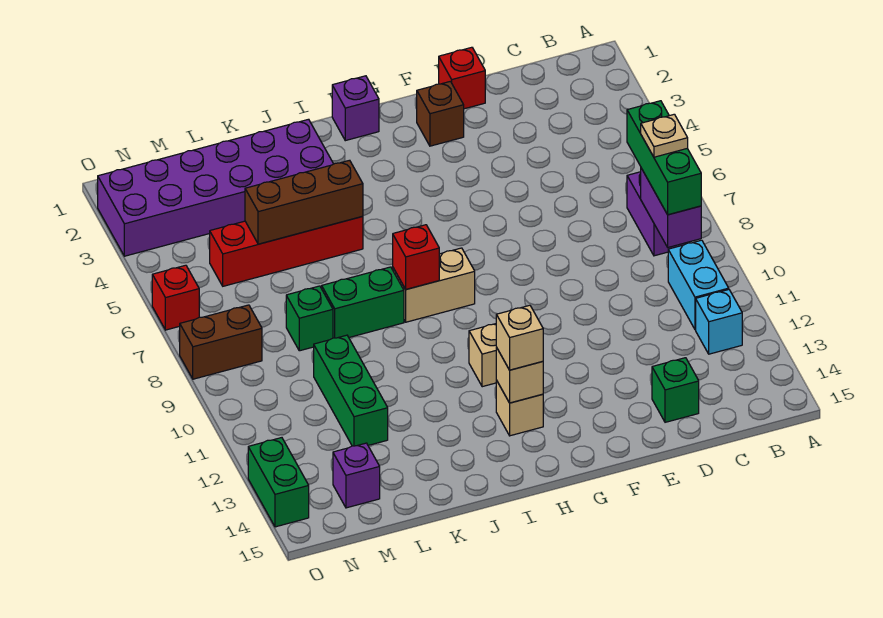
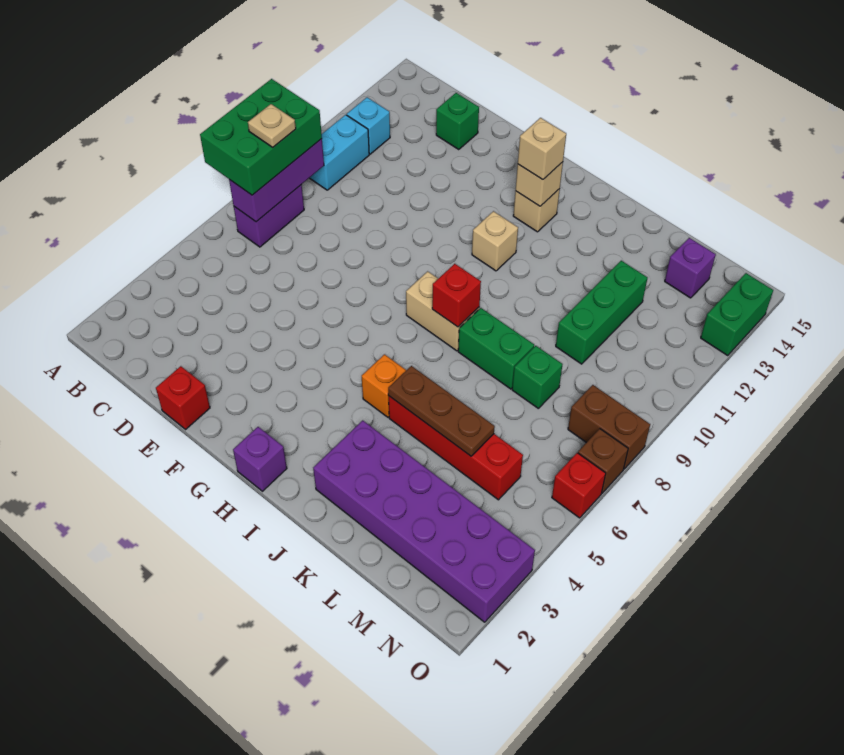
green brick B7:B9 level 3 -> green brick A7:B9 level 3
purple brick B8:B9 level 2 -> purple brick B7:B9 level 2
brown brick F2 level 1 -> brown brick O7 level 1
none -> orange brick I5 level 1
brown brick J5:L5 level 2 -> brown plate J5:L5 level 2

